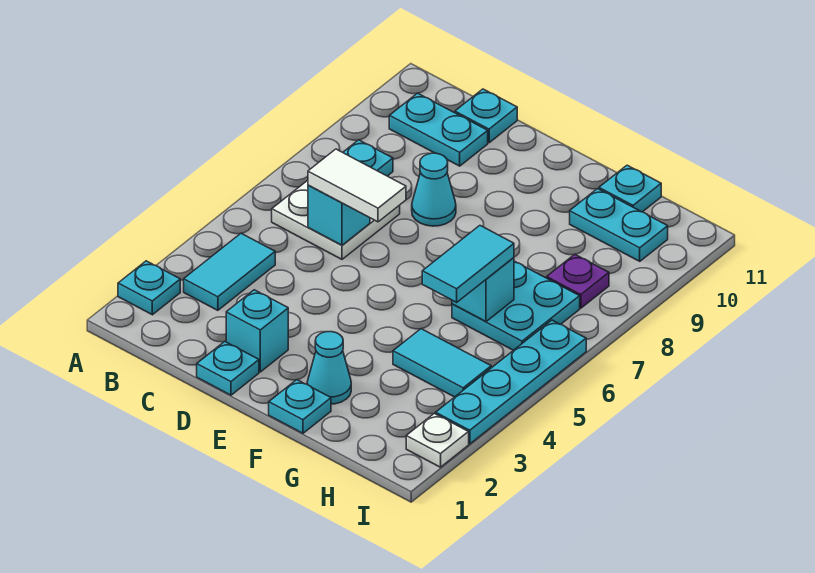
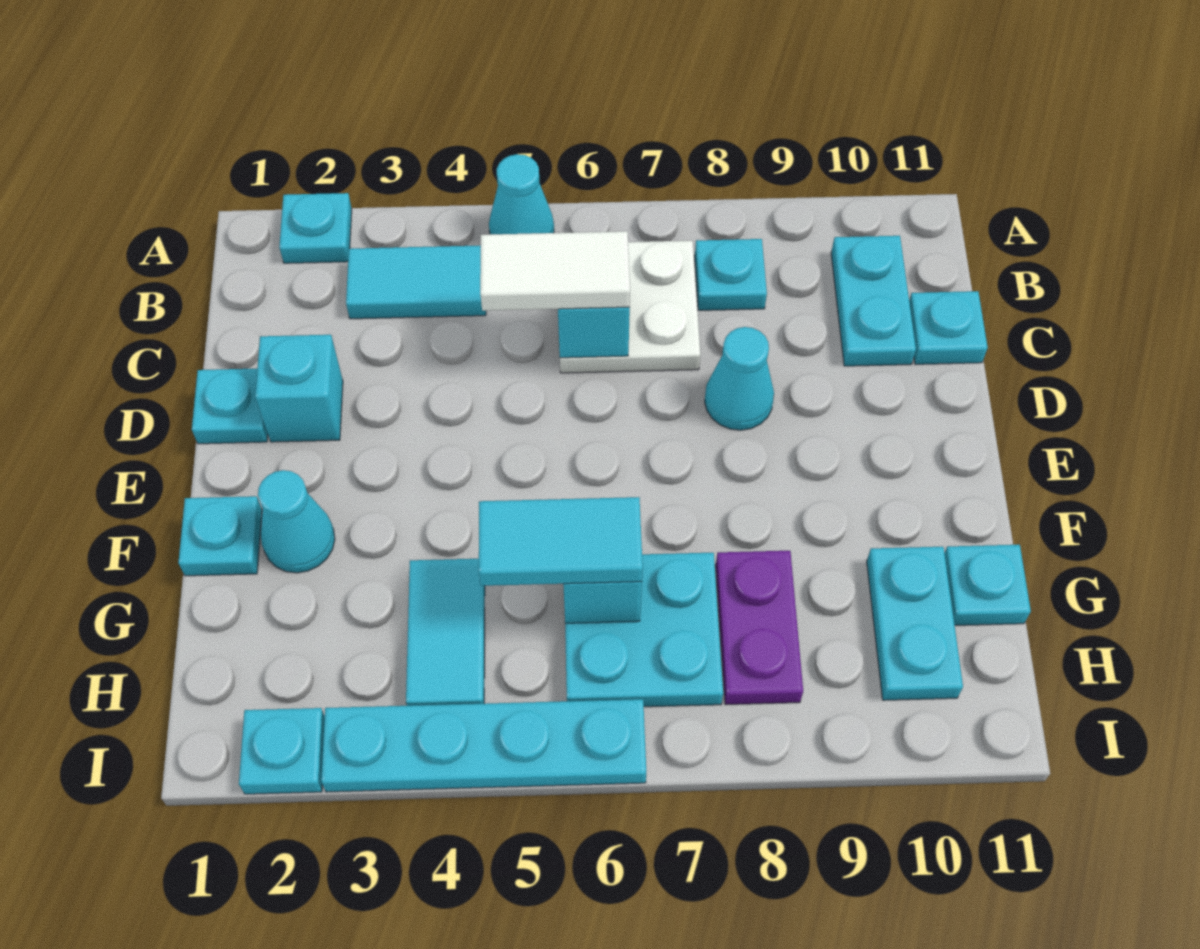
none -> cyan cone A5 level 1
white tile C6:D6 level 3 -> white tile C5:C6 level 3
purple plate H8 level 1 -> purple plate G8:H8 level 1
white plate I2 level 1 -> cyan plate I2 level 1

